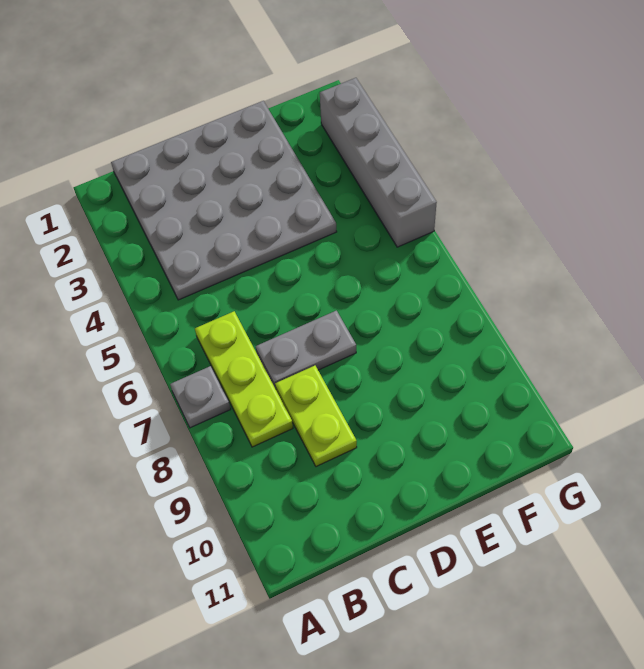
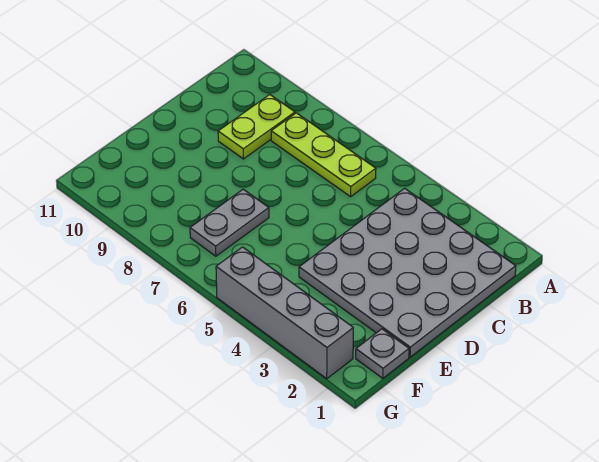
grey plate A7 level 1 -> grey plate F1 level 1
grey plate C7:D7 level 1 -> grey plate E7:F7 level 1
lime plate C8:C9 level 1 -> lime plate B9:C9 level 1

